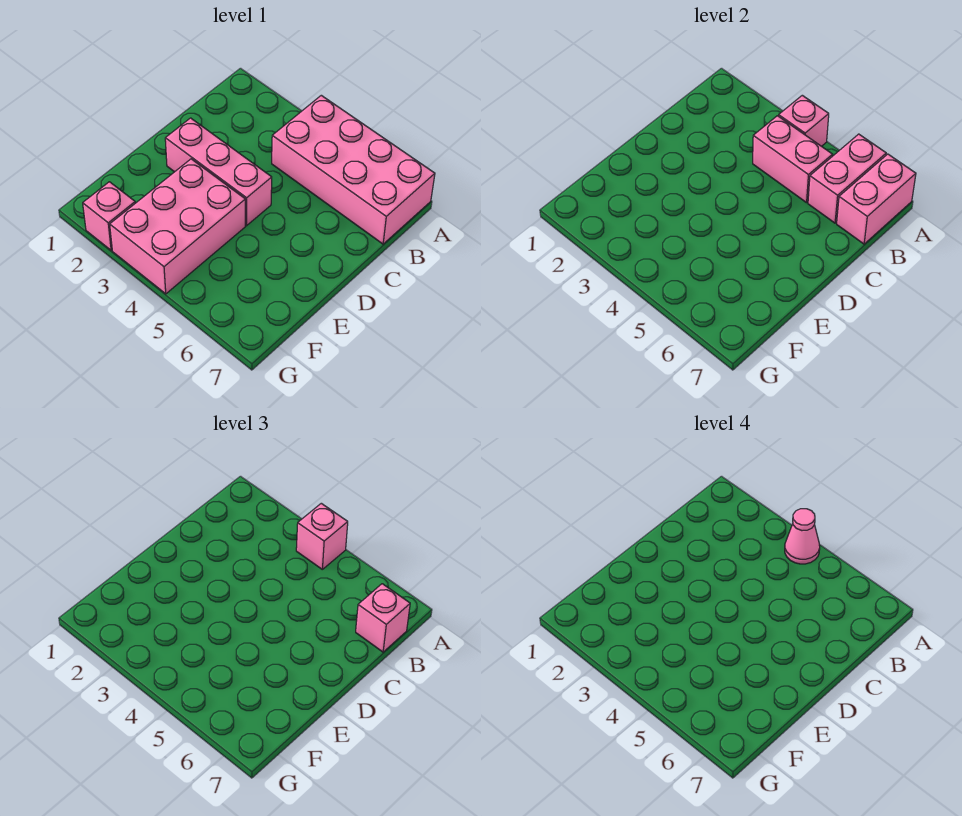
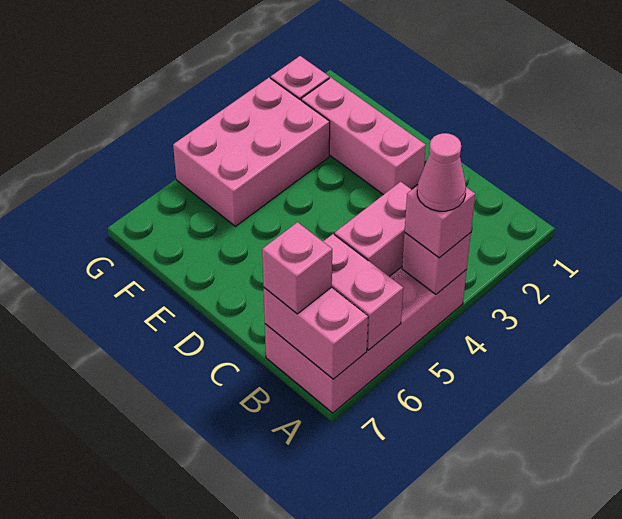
pink brick D2:D4 level 1 -> pink brick D2:F2 level 1
pink brick E3:G4 level 1 -> pink brick F3:G5 level 1

